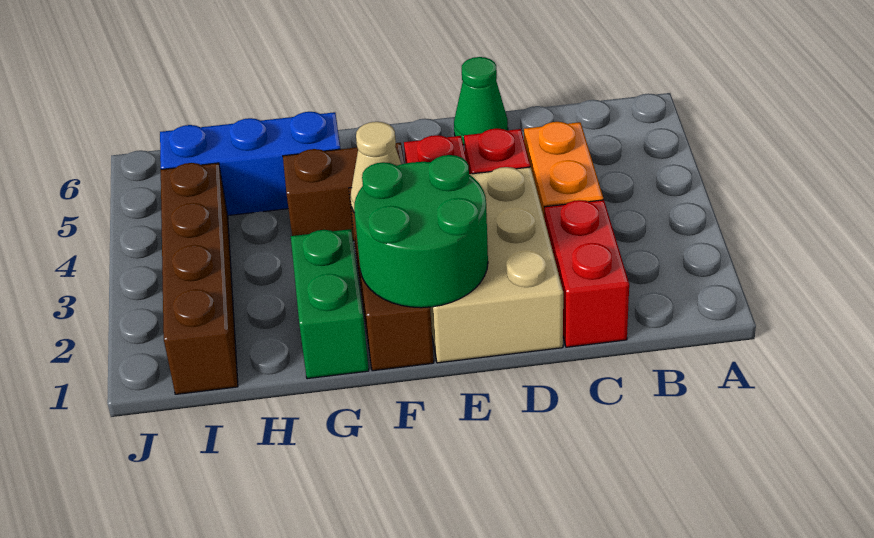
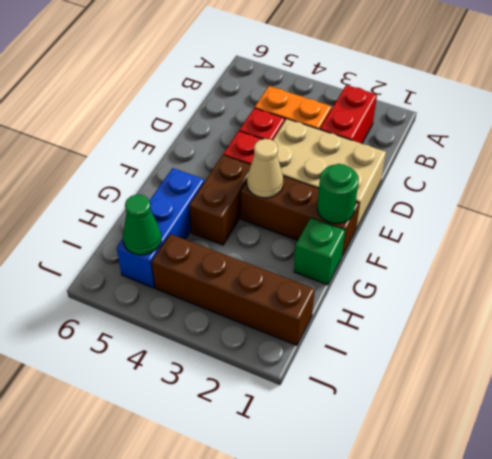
red brick C1:C2 level 1 -> red brick B2:C2 level 1
green cone D6 level 1 -> green cone I5 level 2
green round brick E1:F2 level 2 -> green round brick F1 level 2
green brick G1:G2 level 1 -> green brick G1 level 1

